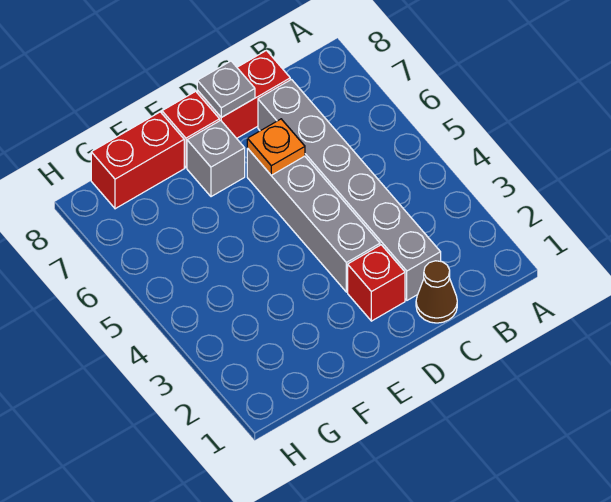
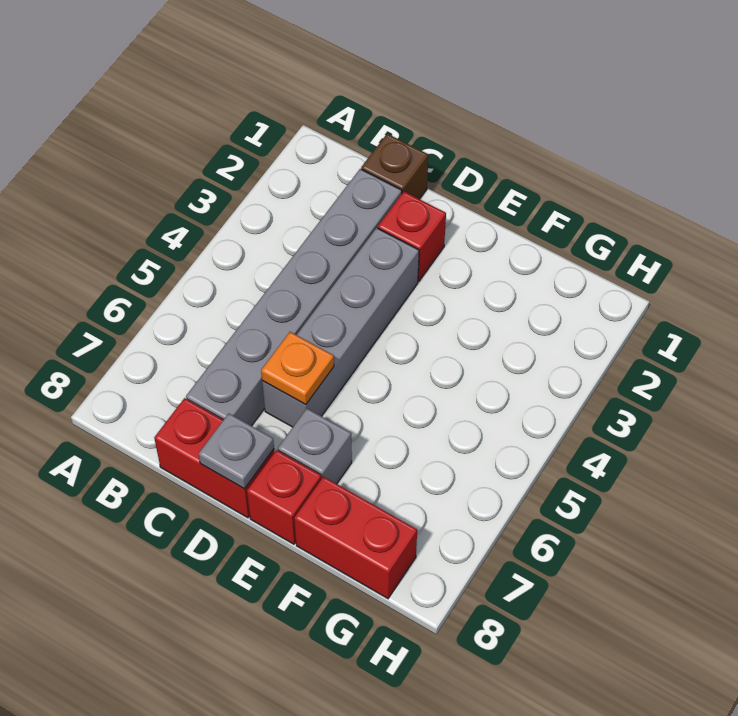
brown cone C1 level 1 -> brown brick C1 level 1

